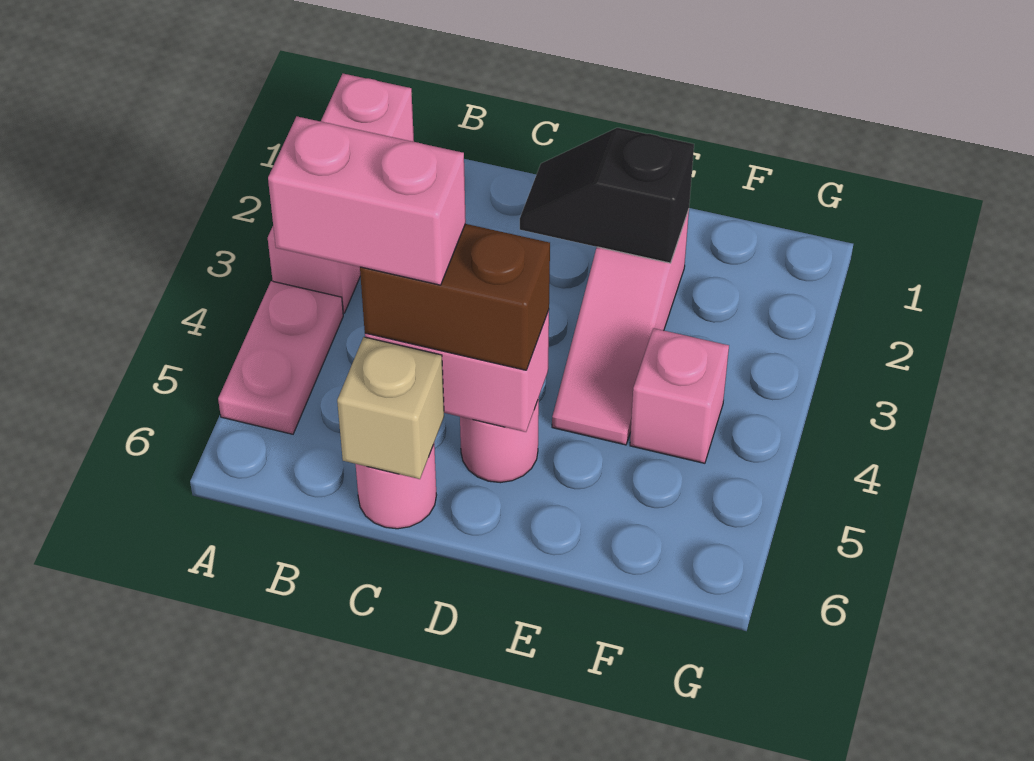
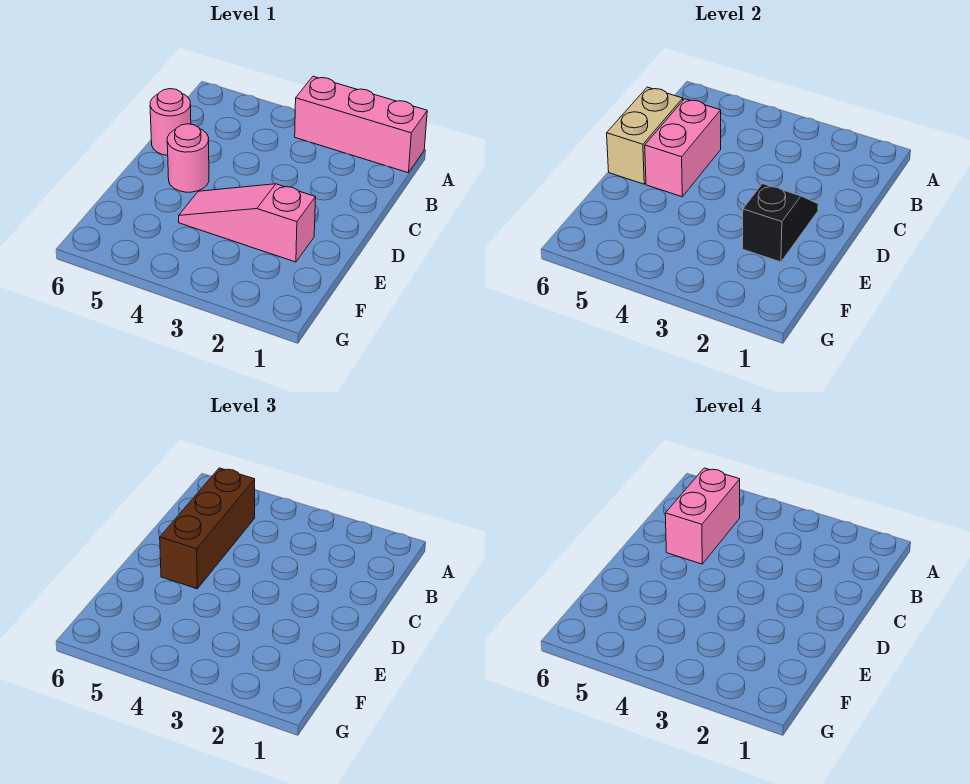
pink plate A4:A5 level 1 -> none
brown brick C5:D5 level 3 -> brown brick B5:D5 level 3
tan brick C6 level 2 -> tan brick C6:D6 level 2
pink brick F4 level 1 -> none

